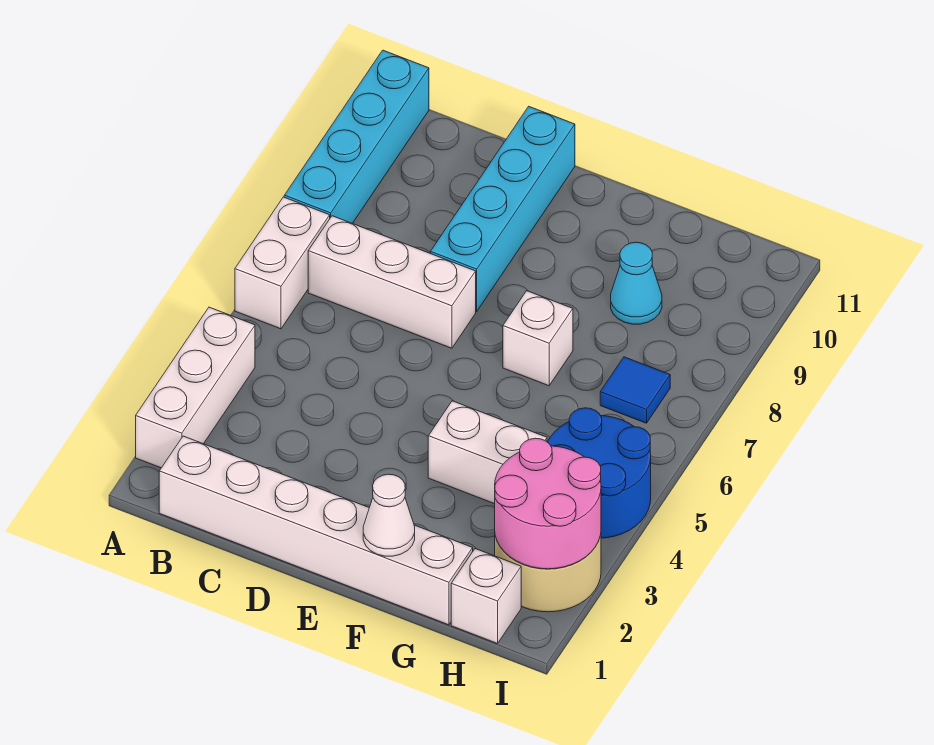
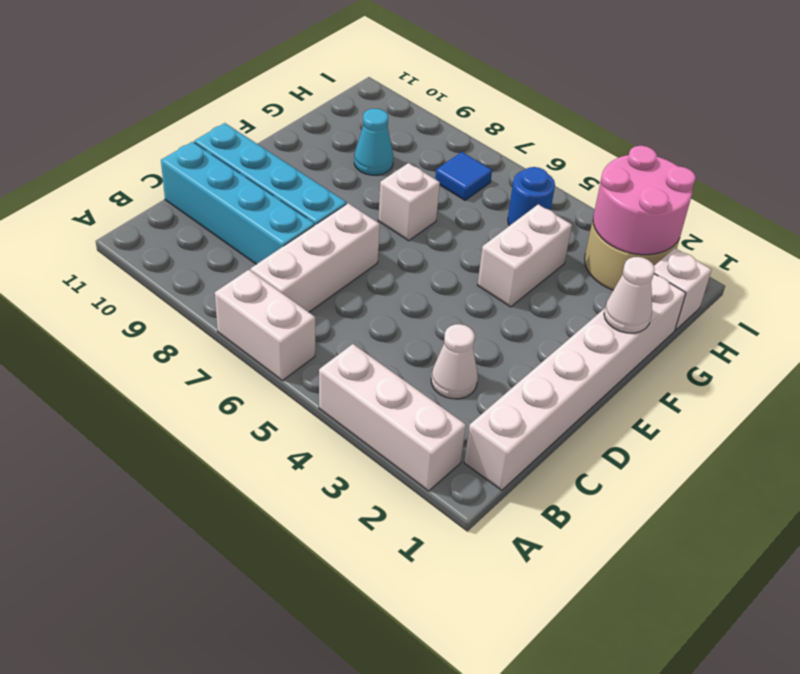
cyan brick A8:A11 level 1 -> cyan brick C8:C11 level 1
none -> white cone C3 level 1
blue round brick H4:I5 level 1 -> blue round brick H5 level 1

